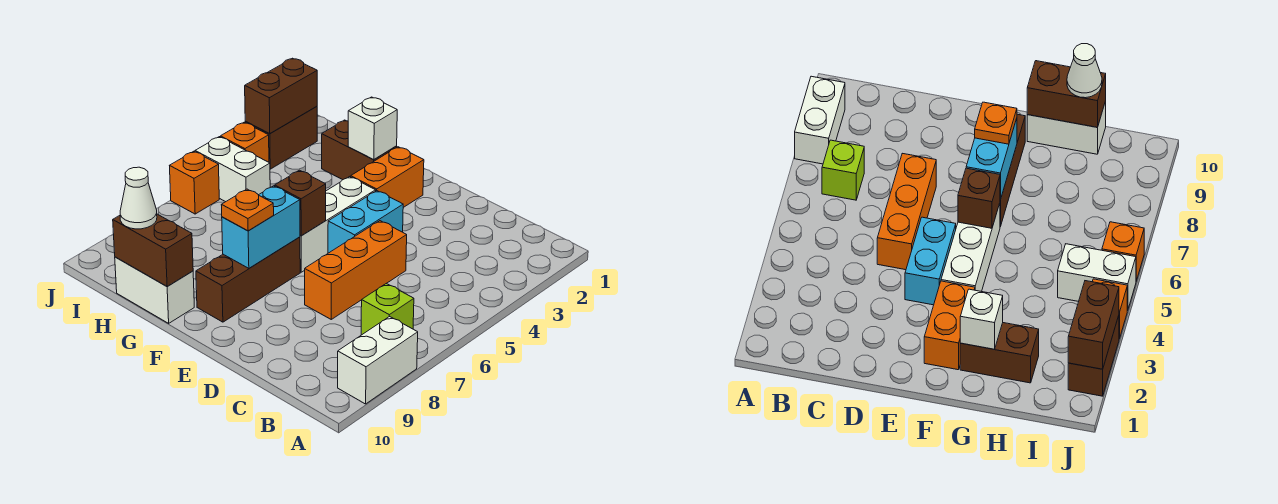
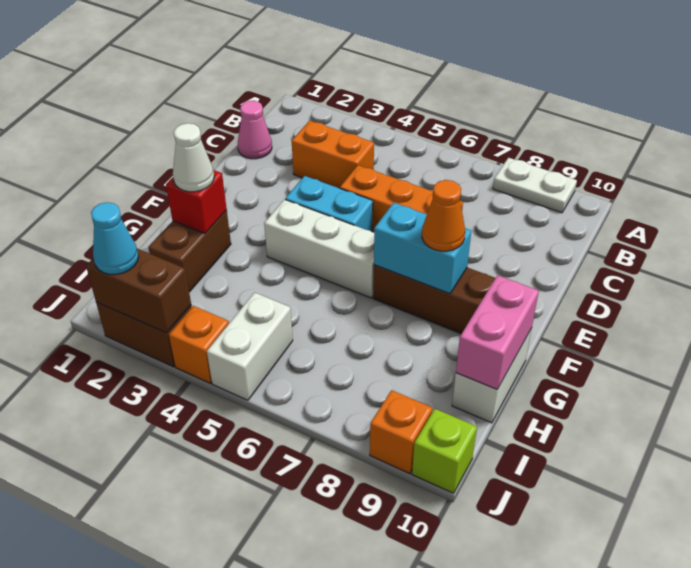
white brick A8:A9 level 1 -> white plate A8:A9 level 1
lime brick B7 level 1 -> lime brick J10 level 1
none -> pink cone C1 level 1
orange brick F2:F3 level 1 -> orange brick C3:C4 level 1
brown brick F6 level 2 -> none
orange plate F8 level 3 -> orange cone F8 level 3
white brick G2 level 2 -> red brick G2 level 2
brown brick G10:H10 level 2 -> pink brick G10:H10 level 2
white cone H10 level 3 -> white cone G2 level 3
none -> cyan cone J2 level 3
orange brick J6 level 1 -> orange brick J9 level 1

